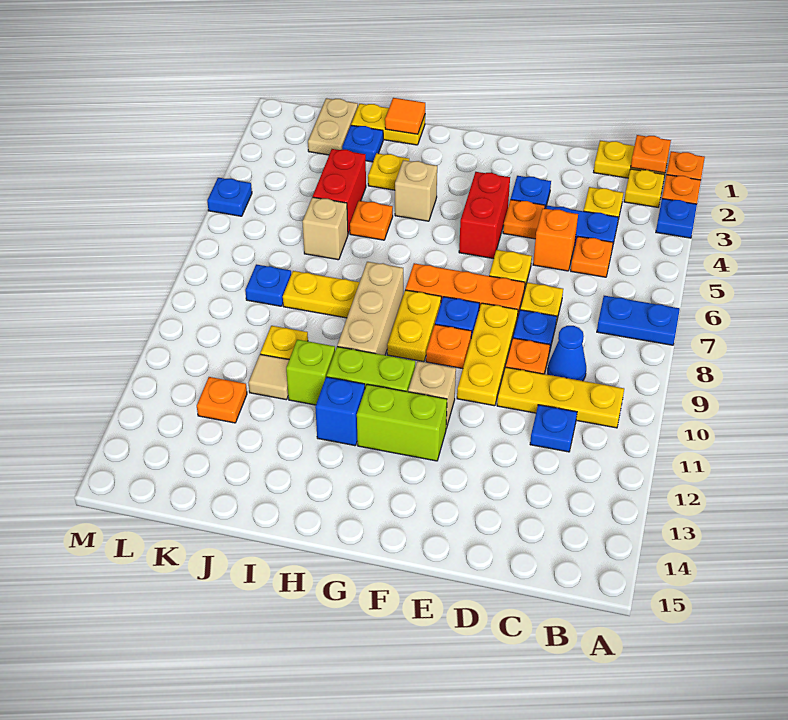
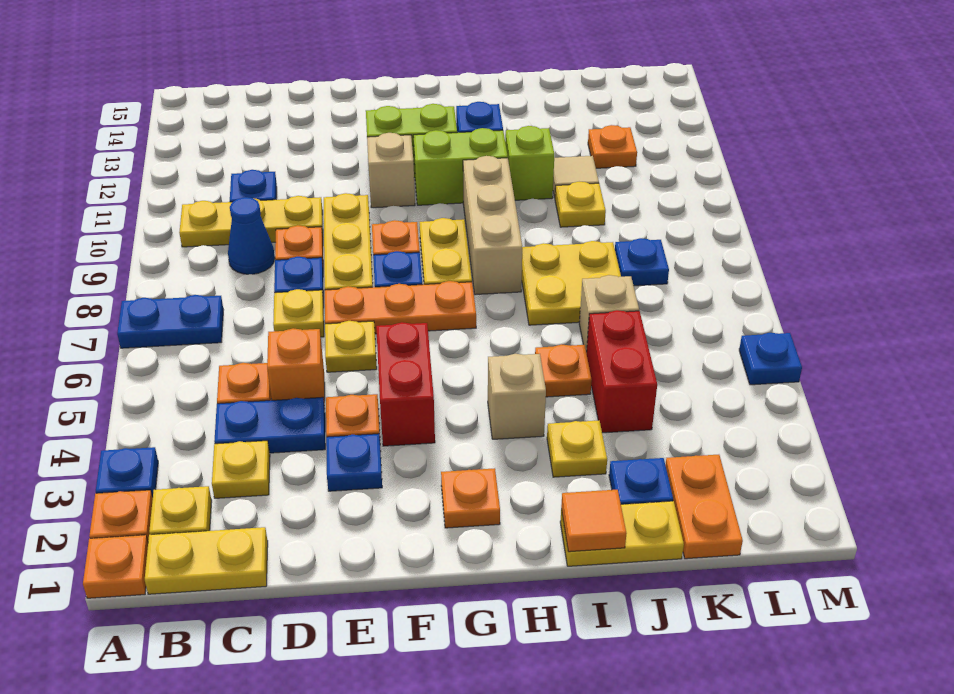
orange plate B1 level 2 -> orange plate G2 level 1
yellow plate I8:J8 level 1 -> yellow plate I7:J8 level 1
tan plate K1:K2 level 1 -> orange plate K1:K2 level 1

